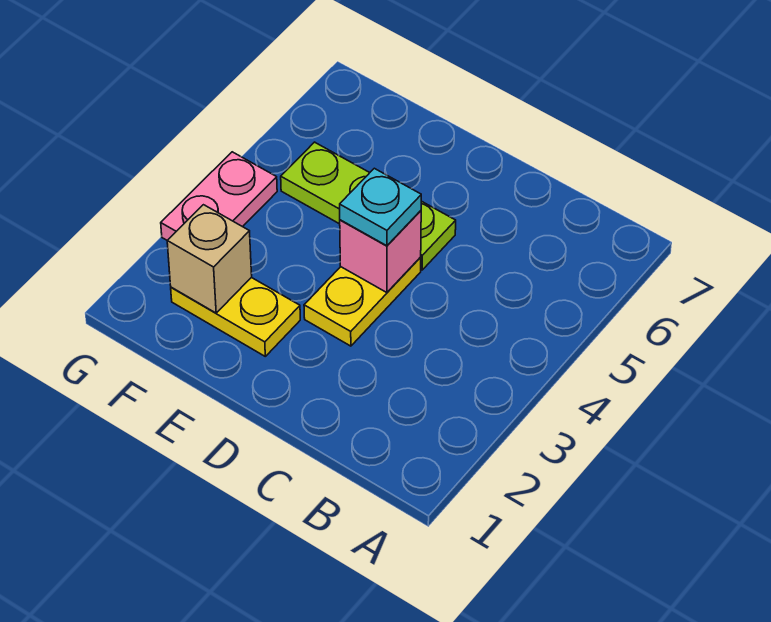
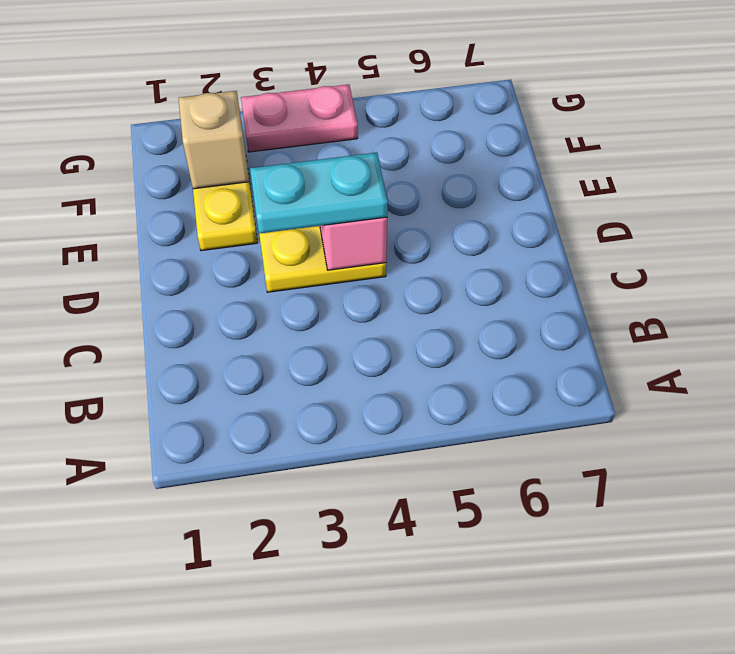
cyan plate D4 level 3 -> cyan plate D3:D4 level 3
lime plate D5:F5 level 1 -> none

